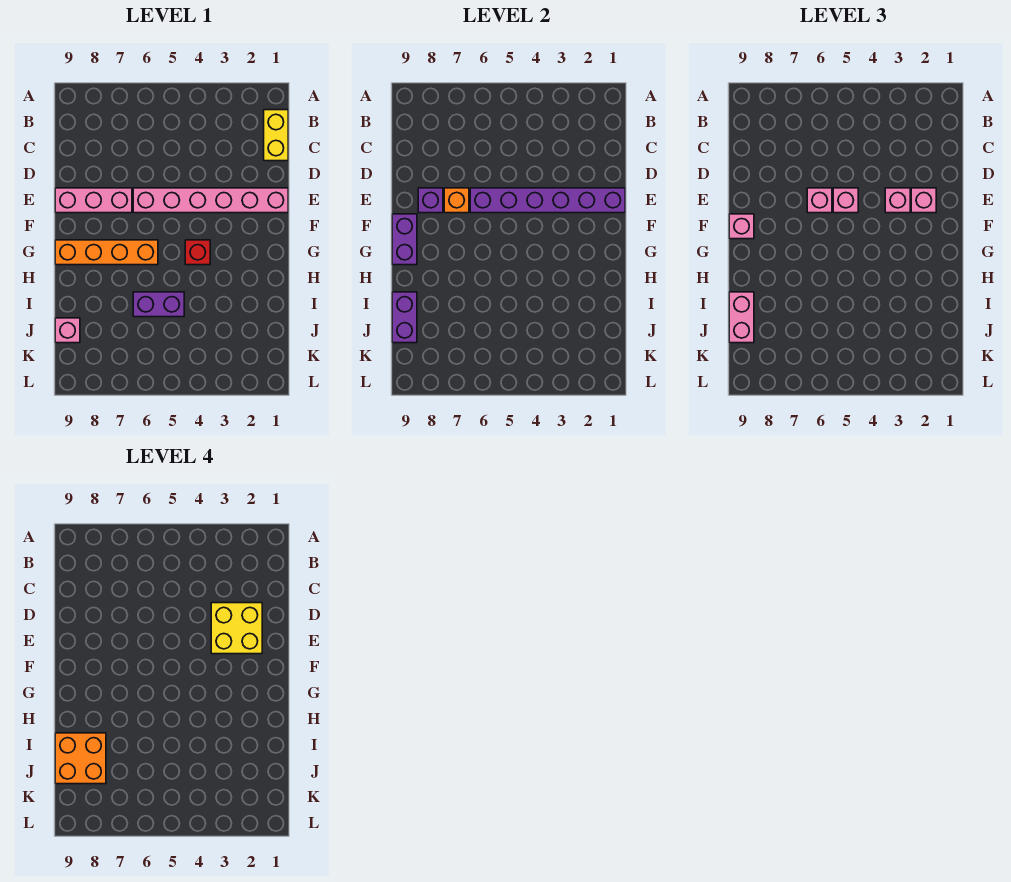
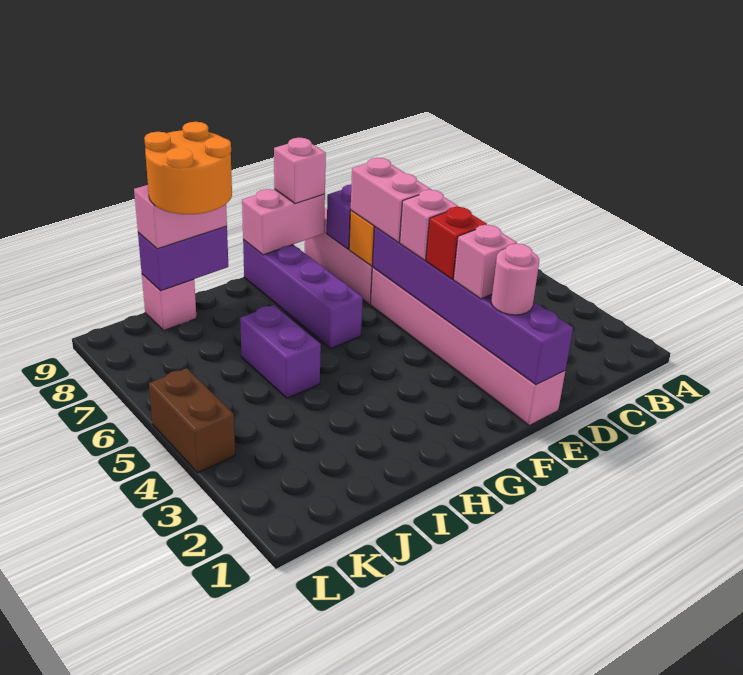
yellow brick B1:C1 level 1 -> none
yellow brick D2:E3 level 4 -> none
pink brick E2 level 3 -> pink round brick E2 level 3
pink brick E6 level 3 -> pink brick E6:E7 level 3
purple brick F9:G9 level 2 -> pink brick F9:G9 level 2
red brick G4 level 1 -> red brick E4 level 3
orange brick G6:G9 level 1 -> purple brick G6:G9 level 1
orange brick I8:J9 level 4 -> orange round brick I8:J9 level 4
none -> brown brick L4:L5 level 1

